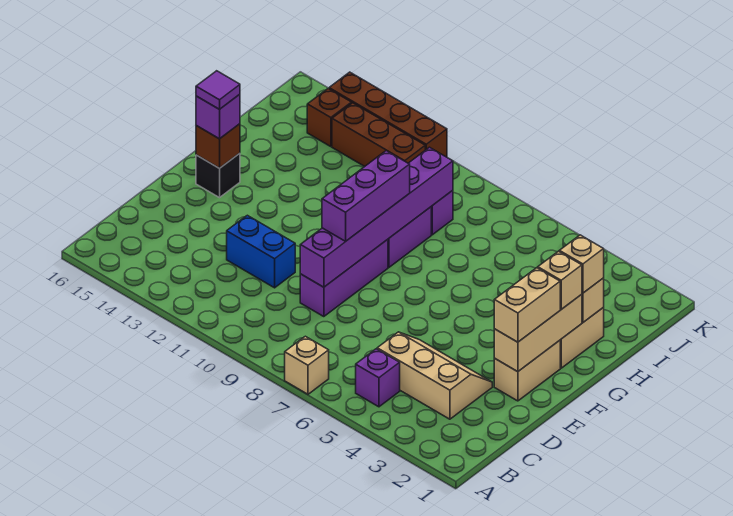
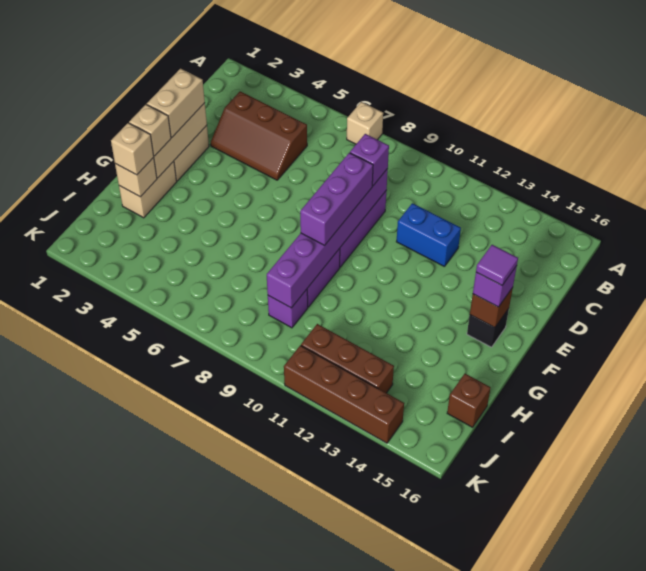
purple brick B5 level 1 -> purple brick D9 level 3
tan slope C3:D5 level 1 top C -> brown slope C3:D5 level 1 top C
brown brick J14 level 1 -> brown brick I16 level 1

